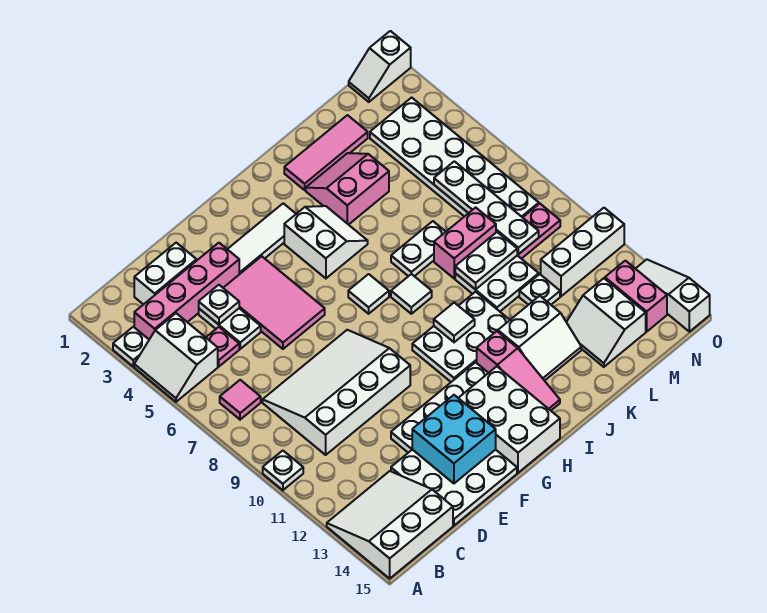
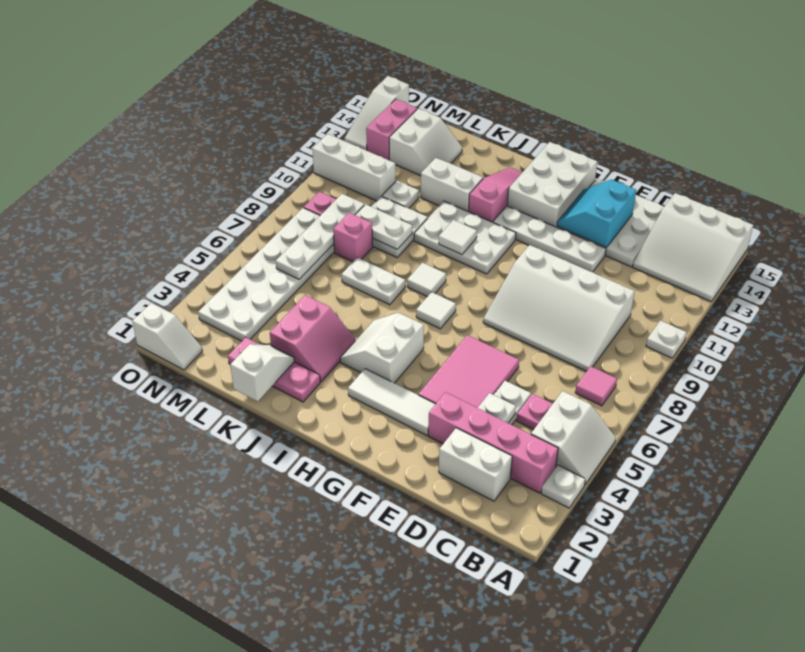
cyan brick E13:F14 level 2 -> cyan slope E13:F14 level 2 top E
pink tile J2:L2 level 1 -> pink plate J2:L2 level 1
pink slope J3:K4 level 1 top 4 -> pink slope J3:K4 level 1 top K
none -> white slope K1:K2 level 2 top 1
pink brick K8:L8 level 1 -> pink brick L8 level 1

